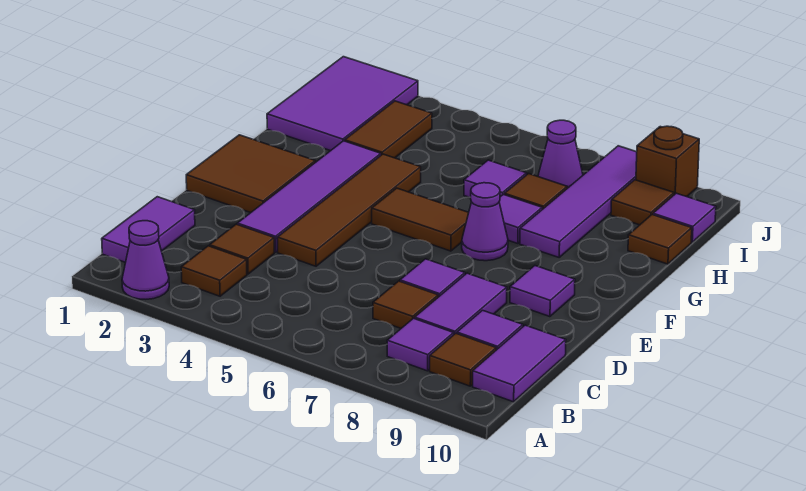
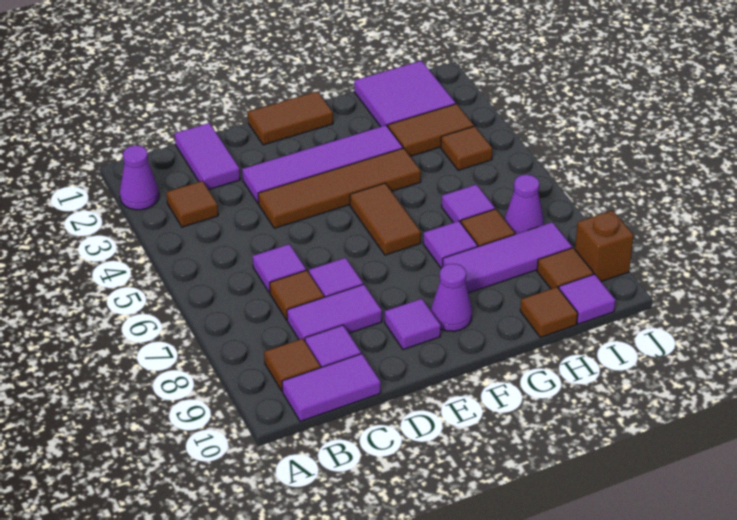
purple tile B1:C1 level 1 -> purple tile C1:C2 level 1
purple tile B8 level 1 -> purple tile C6 level 1
brown tile C3 level 1 -> brown tile I4 level 1
brown tile E1:F2 level 1 -> brown tile E1:F1 level 1
purple cone F7 level 1 -> purple cone F9 level 1
purple tile G8:J8 level 1 -> purple tile G8:I8 level 1
purple tile H1:J2 level 1 -> purple tile H1:I2 level 1

